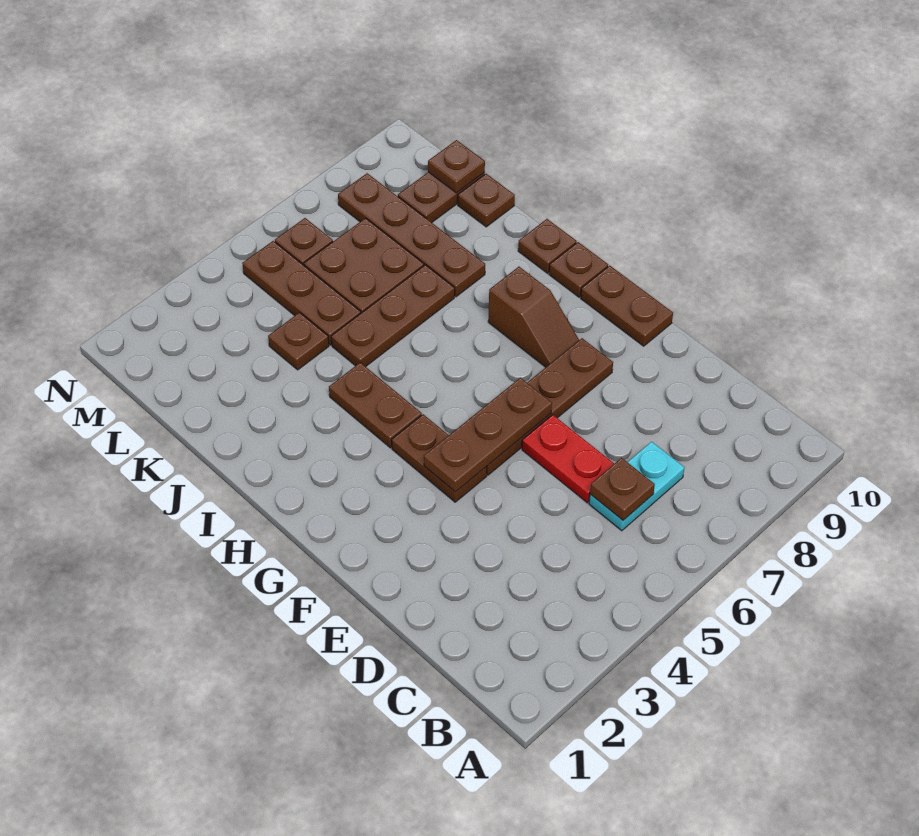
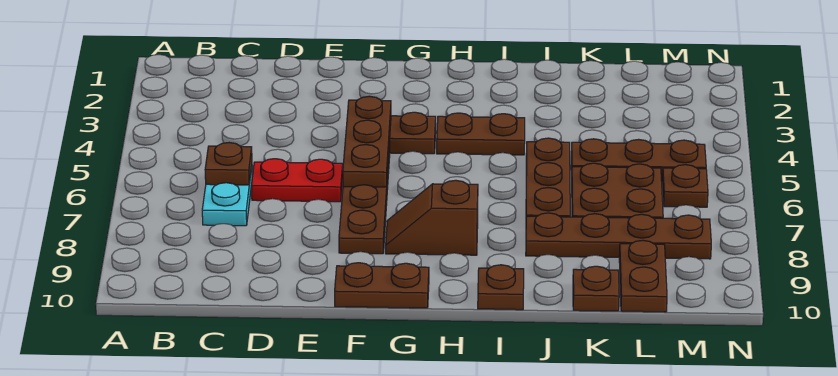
brown plate H10 level 1 -> none
brown plate K4 level 1 -> none
brown plate L10 level 2 -> none

